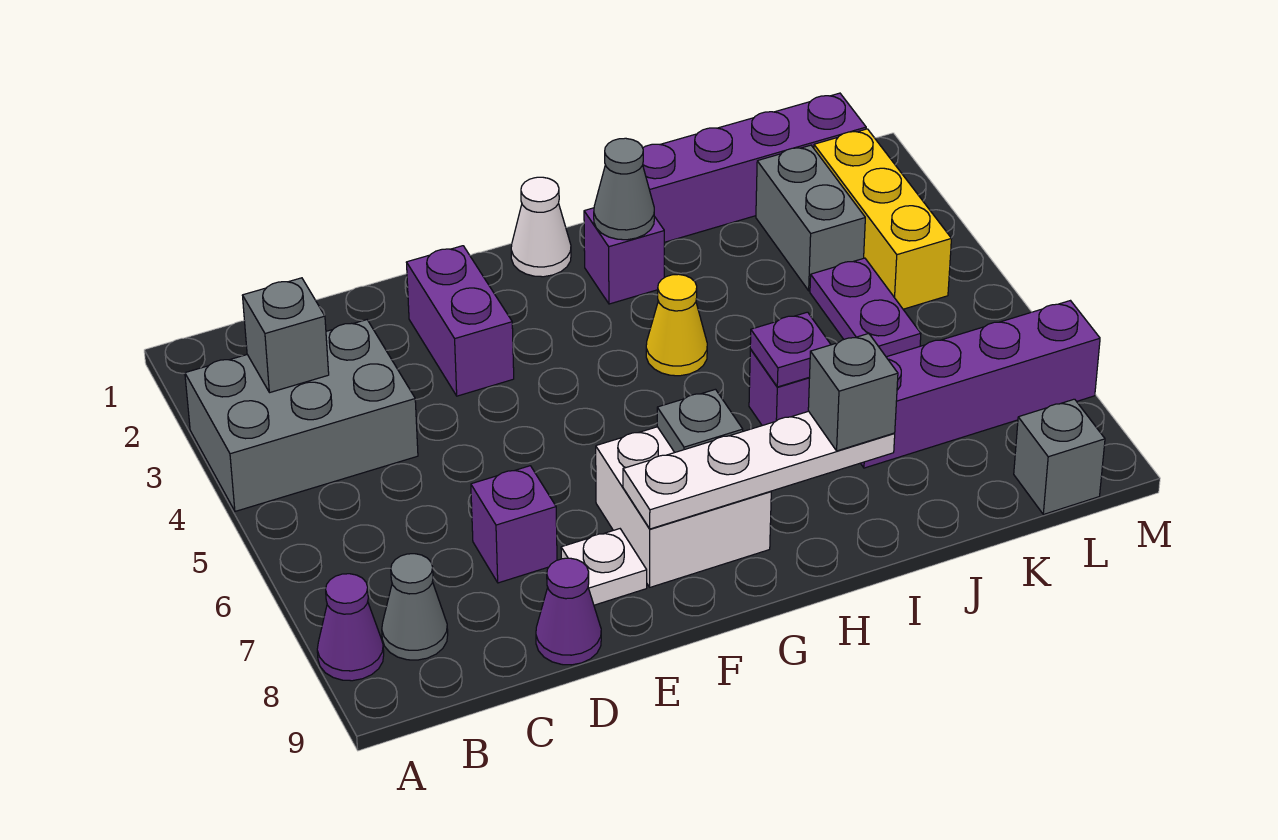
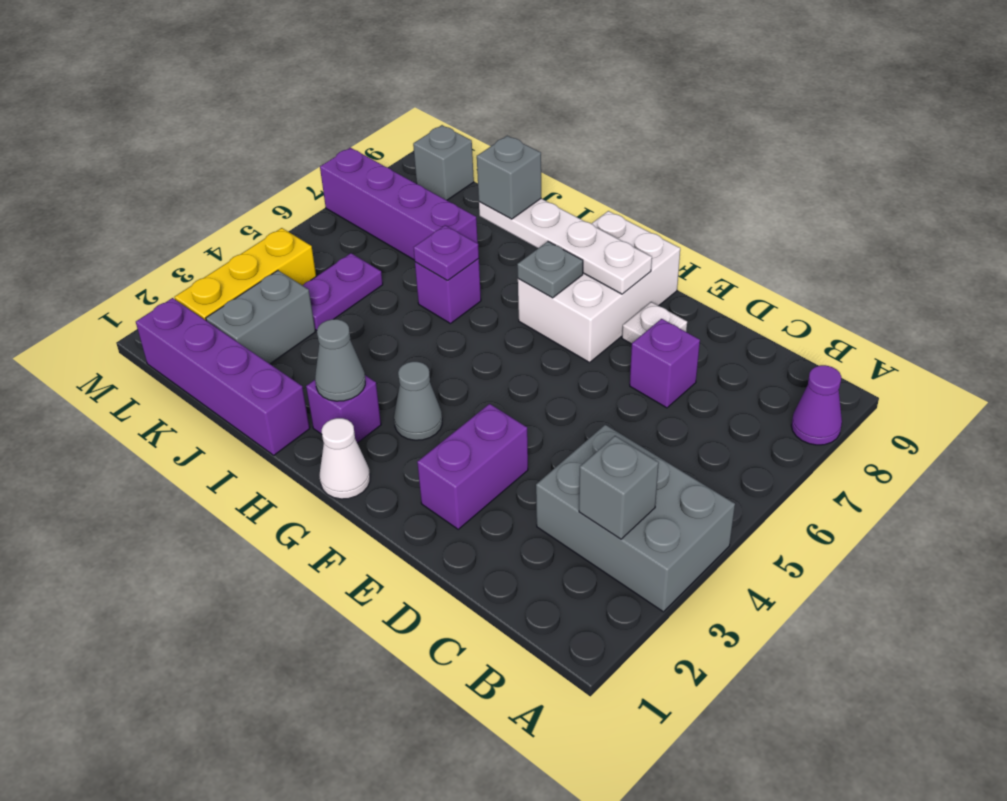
grey cone B8 level 1 -> grey cone G3 level 1
purple cone D9 level 1 -> none
white brick F7:G8 level 1 -> white brick F7:G9 level 1
yellow cone H4 level 1 -> none

